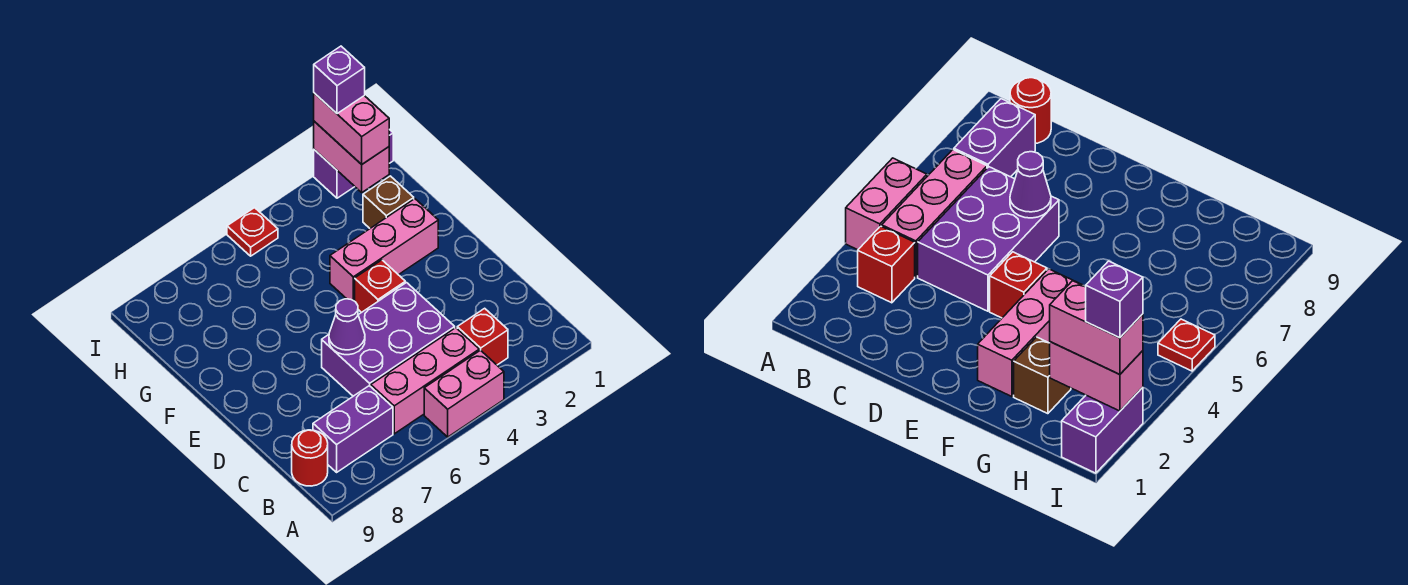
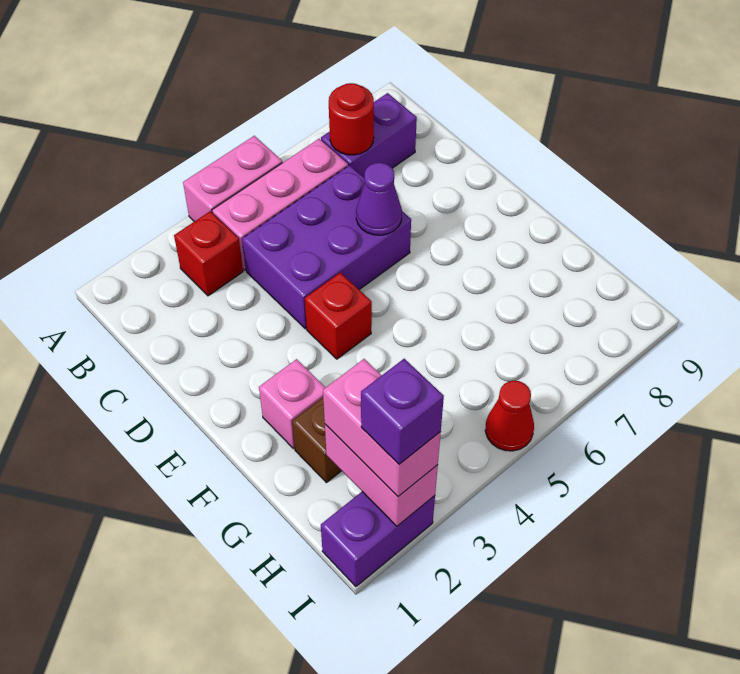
red round brick B9 level 1 -> red round brick B7 level 2
pink brick F2:F4 level 1 -> pink brick F2 level 1
red plate I5 level 1 -> red cone I5 level 1

